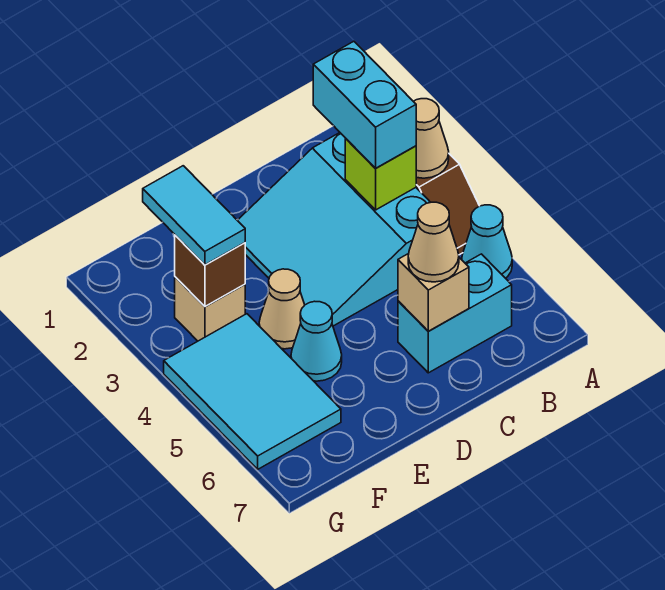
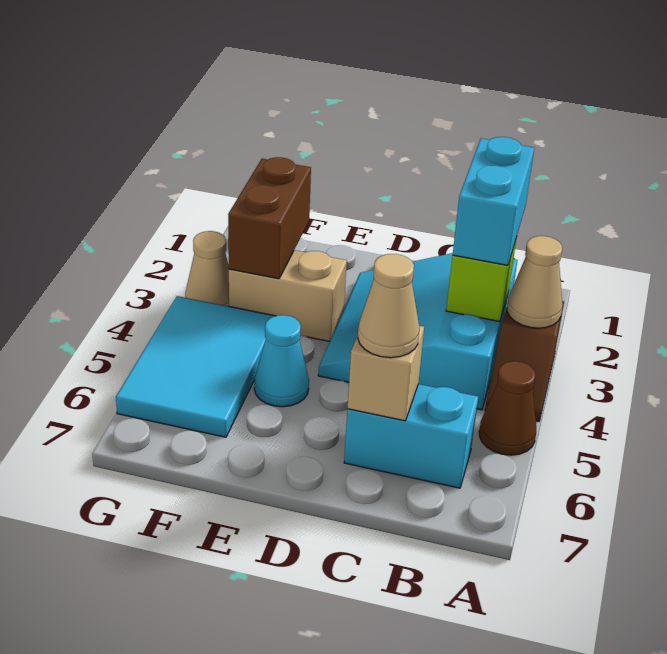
cyan cone A5 level 1 -> brown cone A5 level 1
tan cone E4 level 1 -> tan cone G3 level 1
cyan tile F2:F3 level 3 -> none
tan brick F3 level 1 -> tan brick E3:F3 level 1
brown brick F3 level 2 -> brown brick F2:F3 level 2

